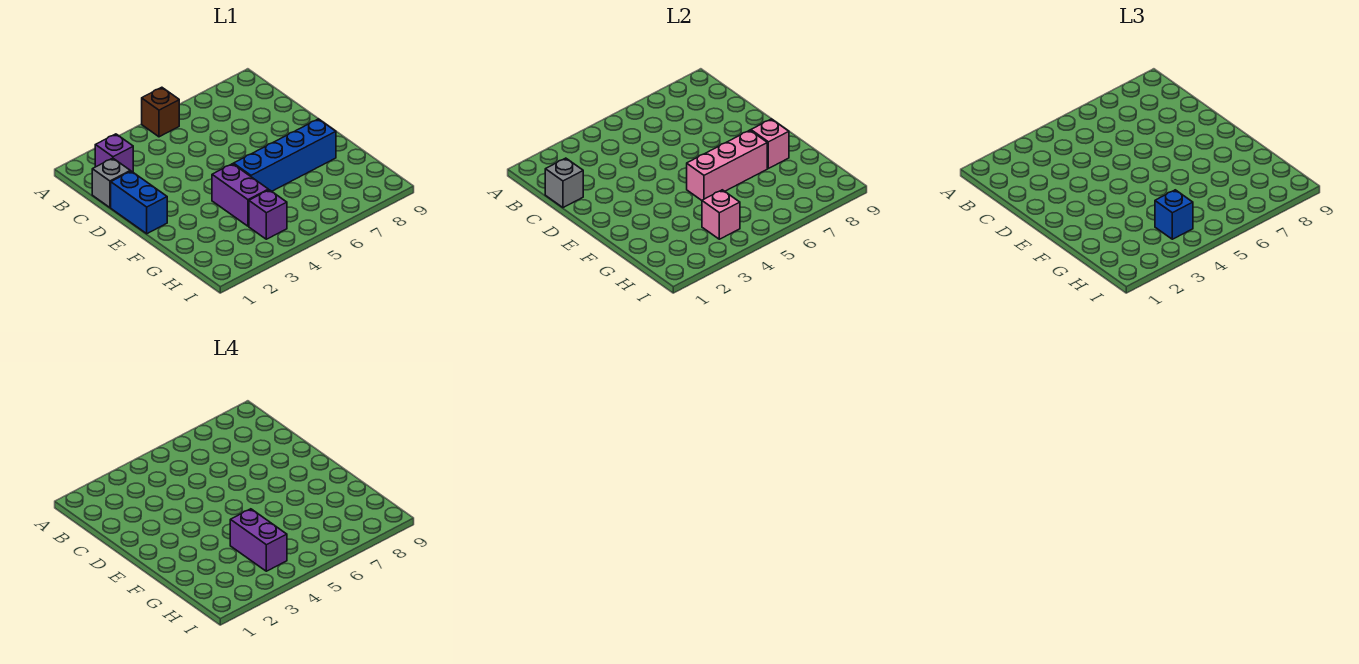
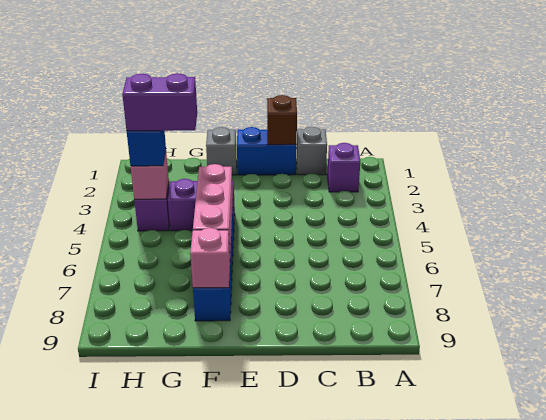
brown brick A5 level 1 -> brown brick D1 level 2
grey brick C1 level 2 -> grey brick F1 level 1

